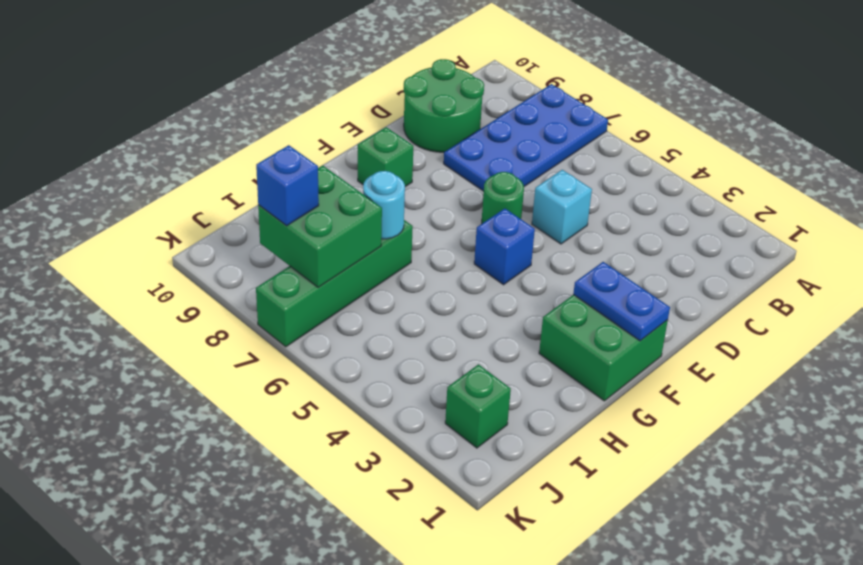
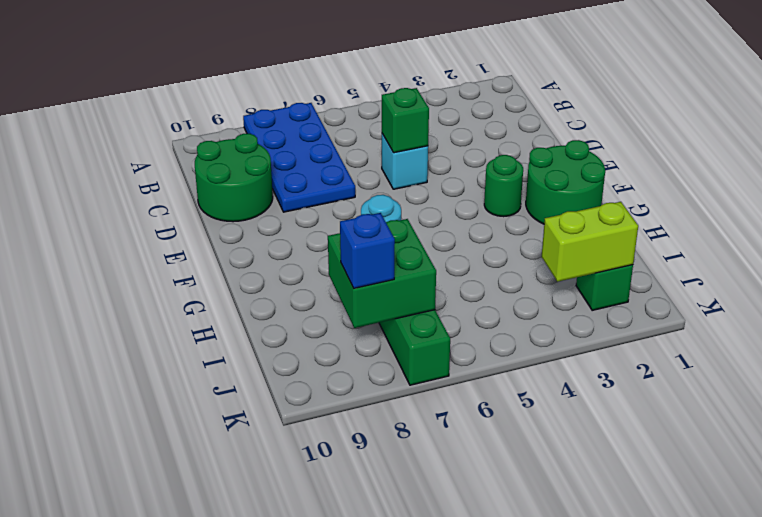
green round brick E6 level 1 -> green round brick F3 level 1
green brick F1:G2 level 1 -> green round brick F1:G2 level 1
blue plate F1:F2 level 2 -> none
blue brick F5 level 1 -> none
green brick F9 level 1 -> green brick D5 level 2
none -> lime brick J2:J3 level 2

